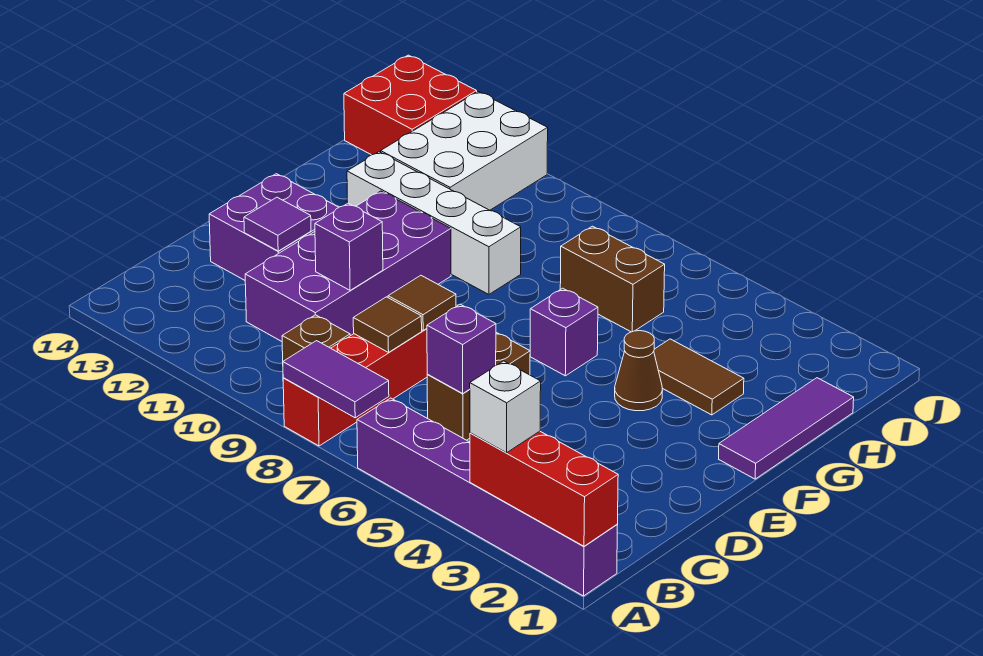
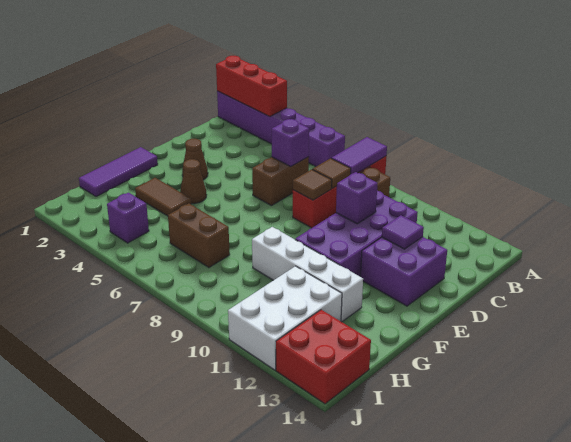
white brick A3 level 3 -> none
purple tile A7:A8 level 2 -> purple tile A8:B8 level 2
none -> brown cone E3 level 1
purple brick F6 level 1 -> purple brick I4 level 1

